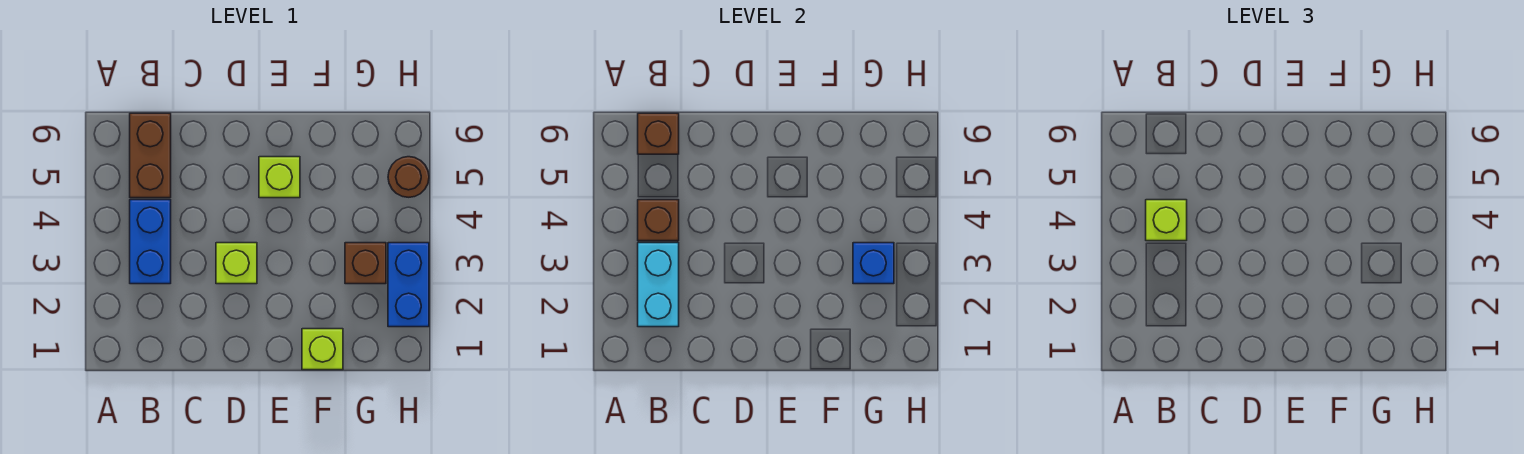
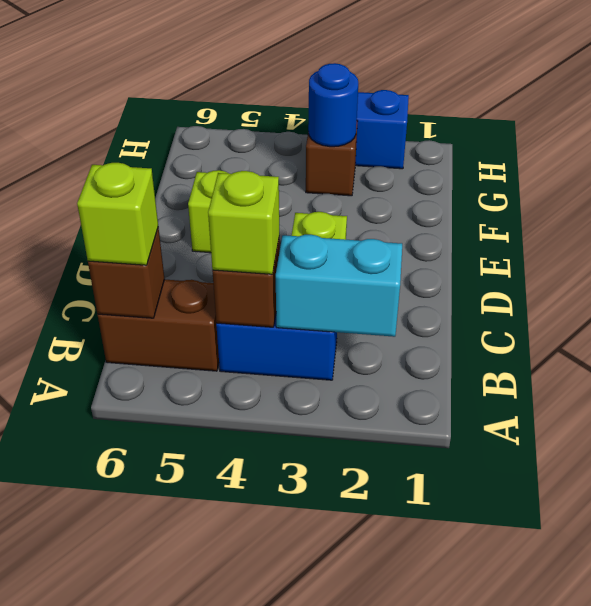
lime brick F1 level 1 -> lime brick B6 level 3
blue brick G3 level 2 -> blue round brick G3 level 2
brown round brick H5 level 1 -> none

